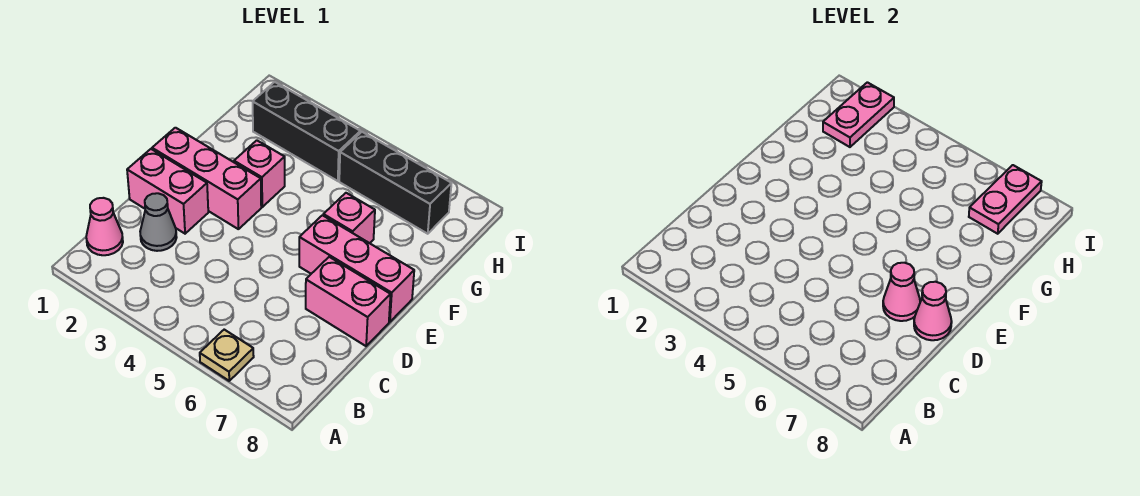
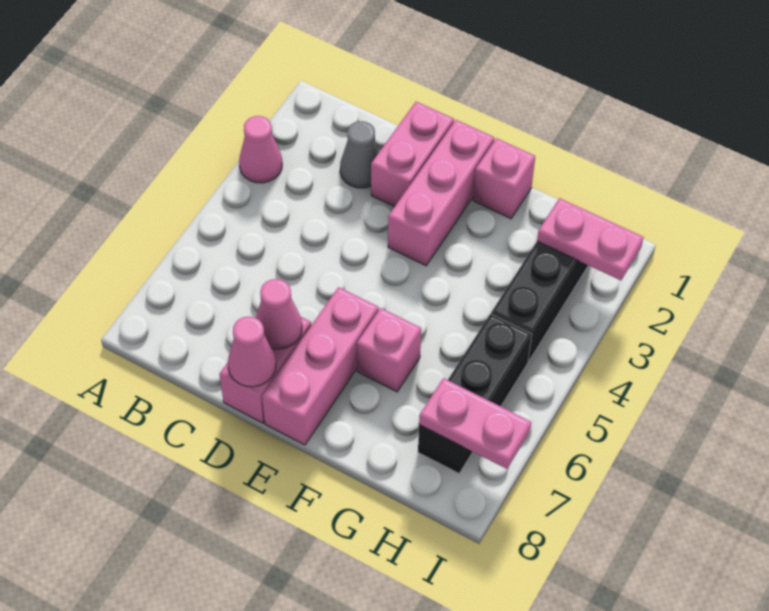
tan plate A6 level 1 -> none
pink cone B1 level 1 -> pink cone A3 level 1
pink brick F3 level 1 -> pink brick F1 level 1

